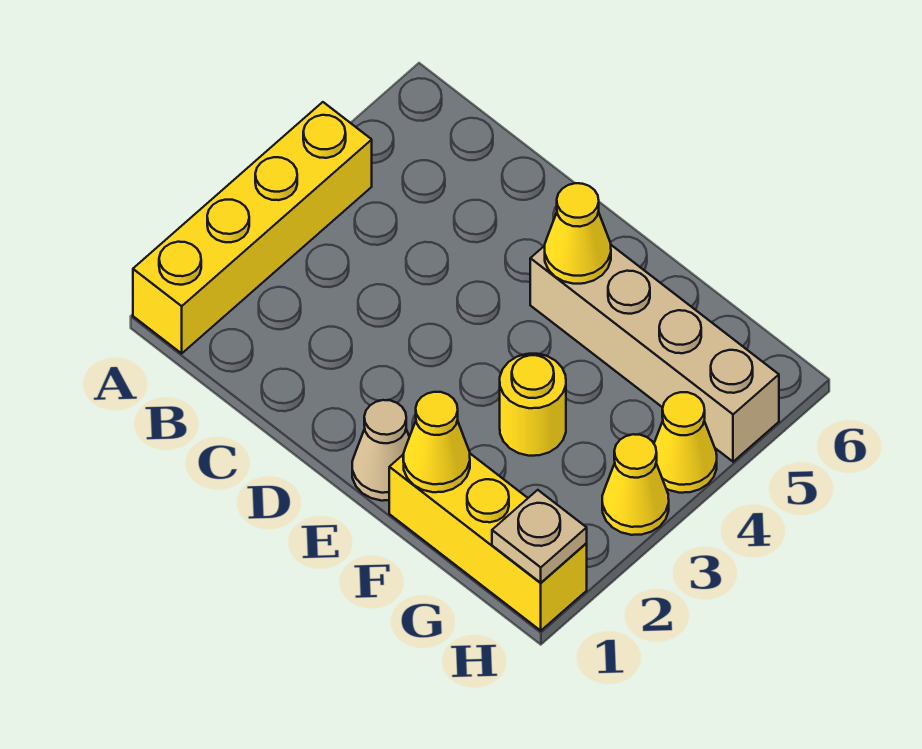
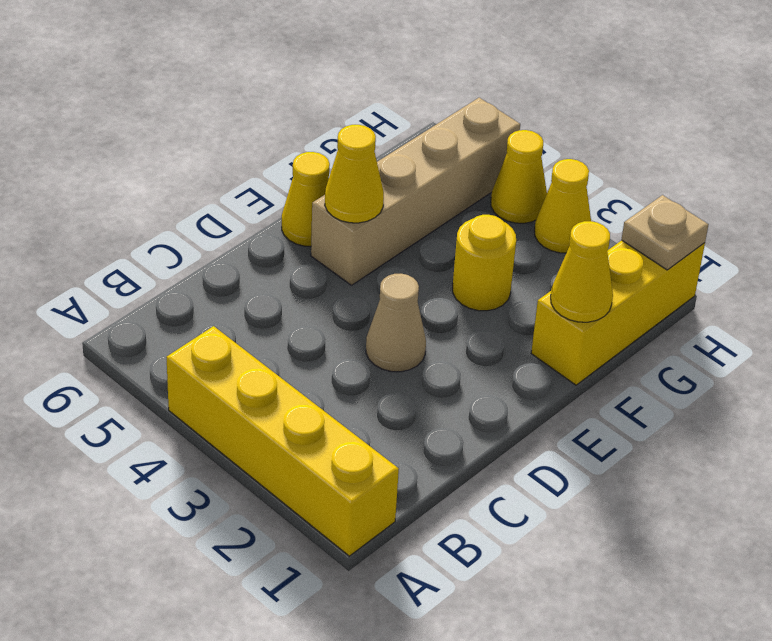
tan cone E1 level 1 -> tan cone D3 level 1
none -> yellow cone E6 level 1

